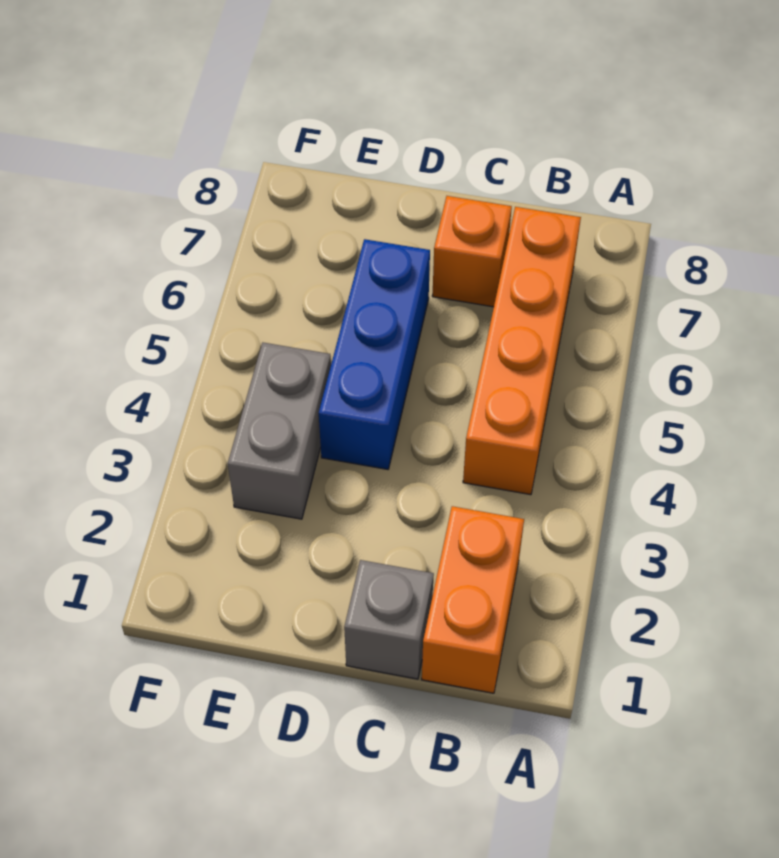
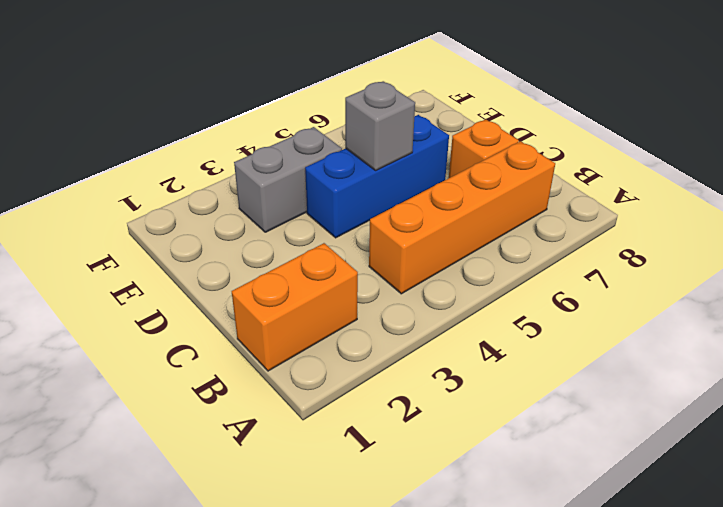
grey brick C1 level 1 -> grey brick D5 level 2

